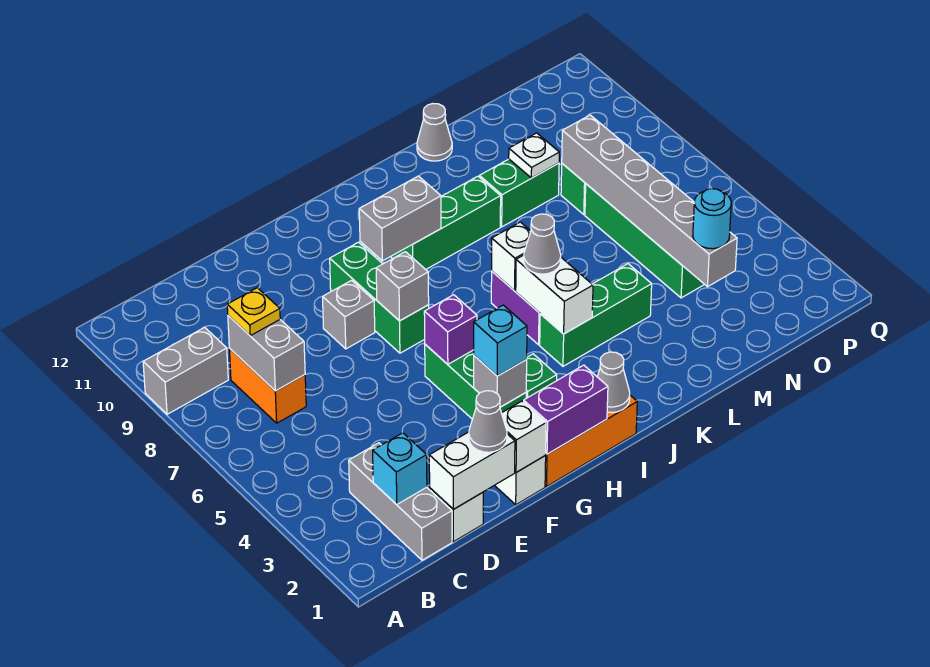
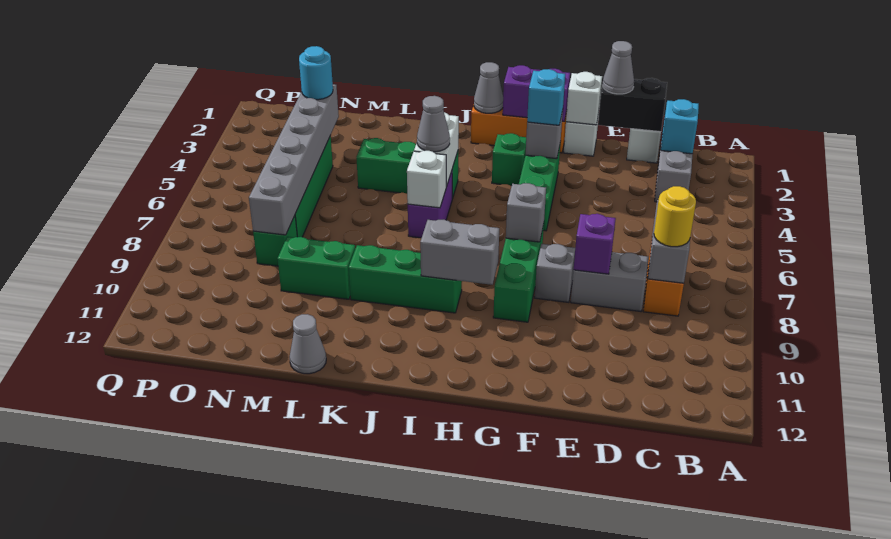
grey brick A9:B9 level 1 -> grey brick D8:E8 level 1
yellow plate C8 level 3 -> yellow round brick C8 level 3
white brick D1:E1 level 2 -> black brick D1:E1 level 2
purple brick G5 level 2 -> purple brick E8 level 2
white plate M9 level 2 -> none

